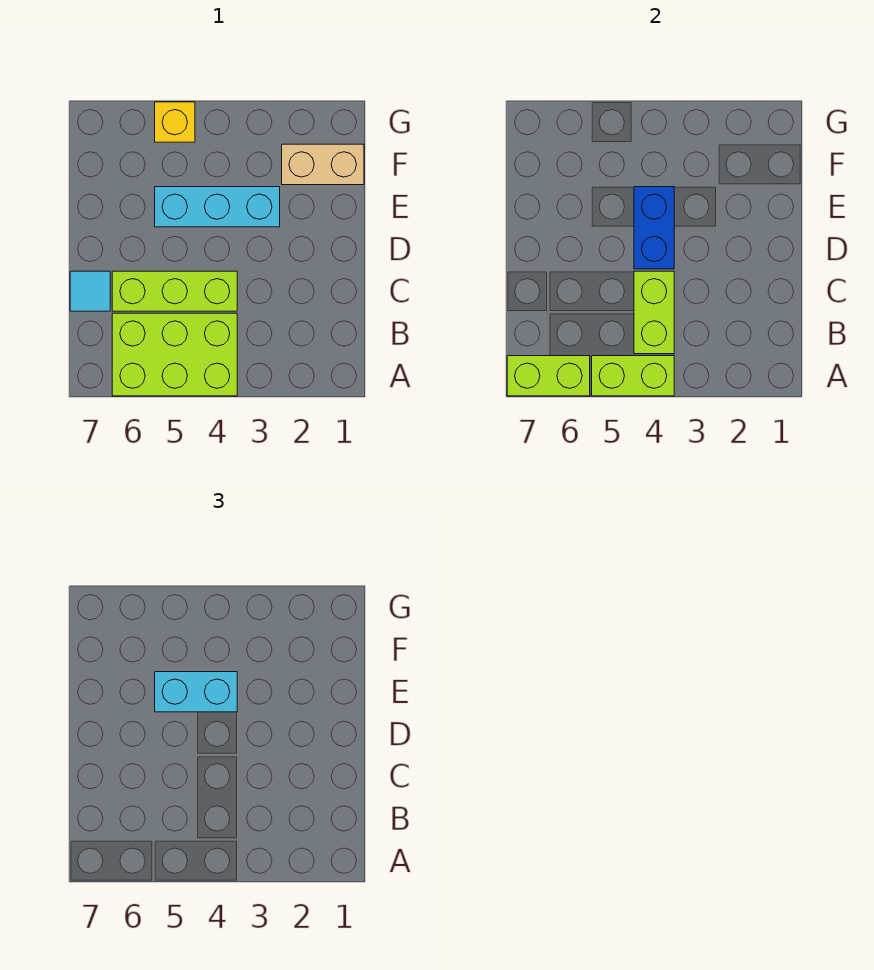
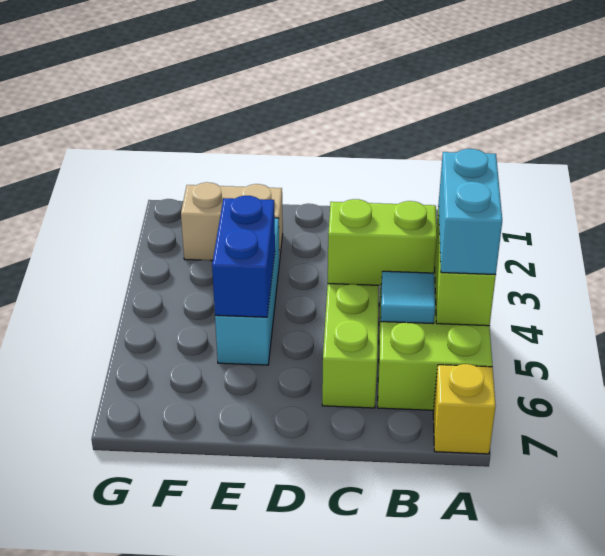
lime brick A6:A7 level 2 -> none
cyan tile C7 level 1 -> cyan tile B5 level 2
blue brick D4:E4 level 2 -> blue brick E4:E5 level 2
cyan brick E4:E5 level 3 -> cyan brick A4:A5 level 3
tan brick F1:F2 level 1 -> tan brick E2:F2 level 1
yellow brick G5 level 1 -> yellow brick A7 level 1

